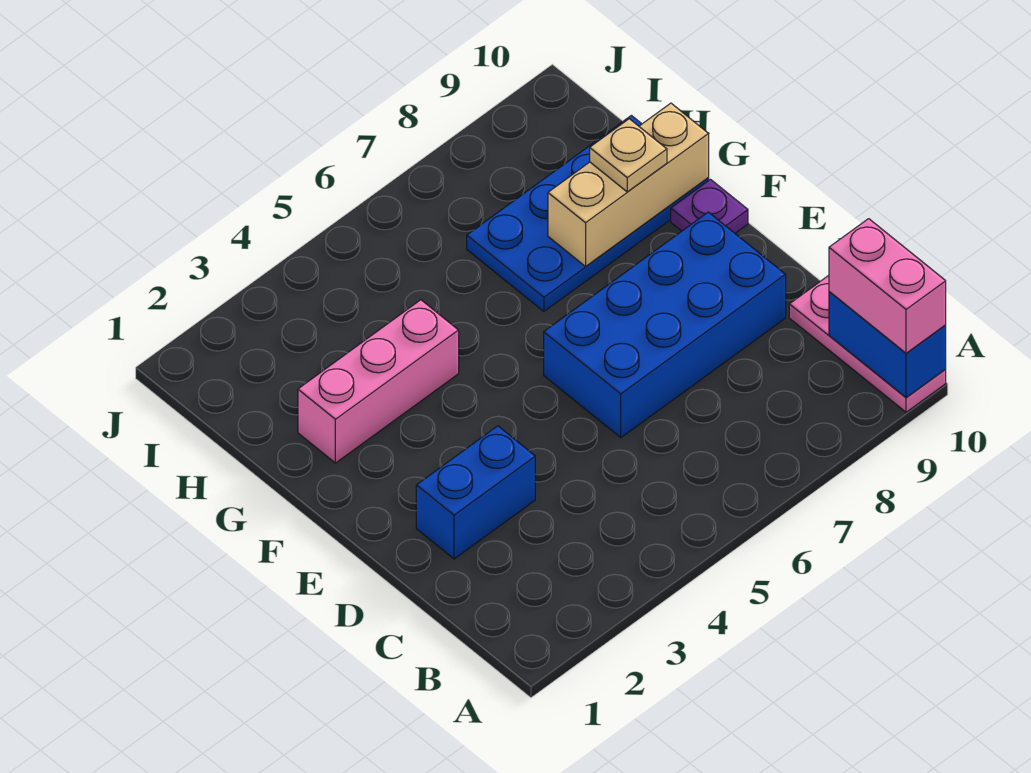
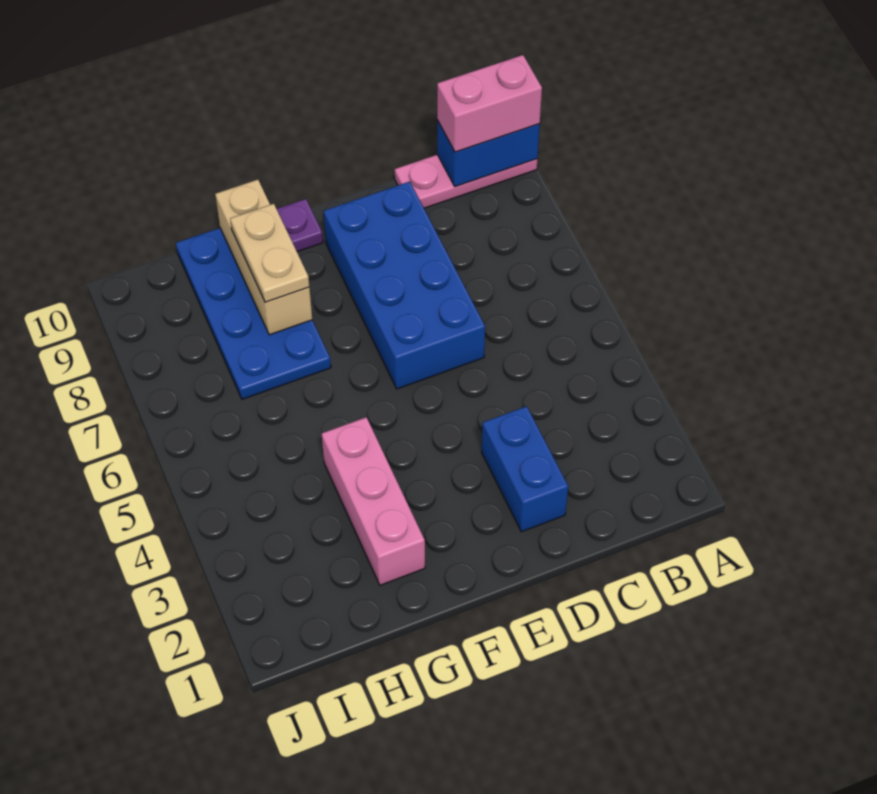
tan plate G9 level 3 -> tan plate G8:G9 level 3

